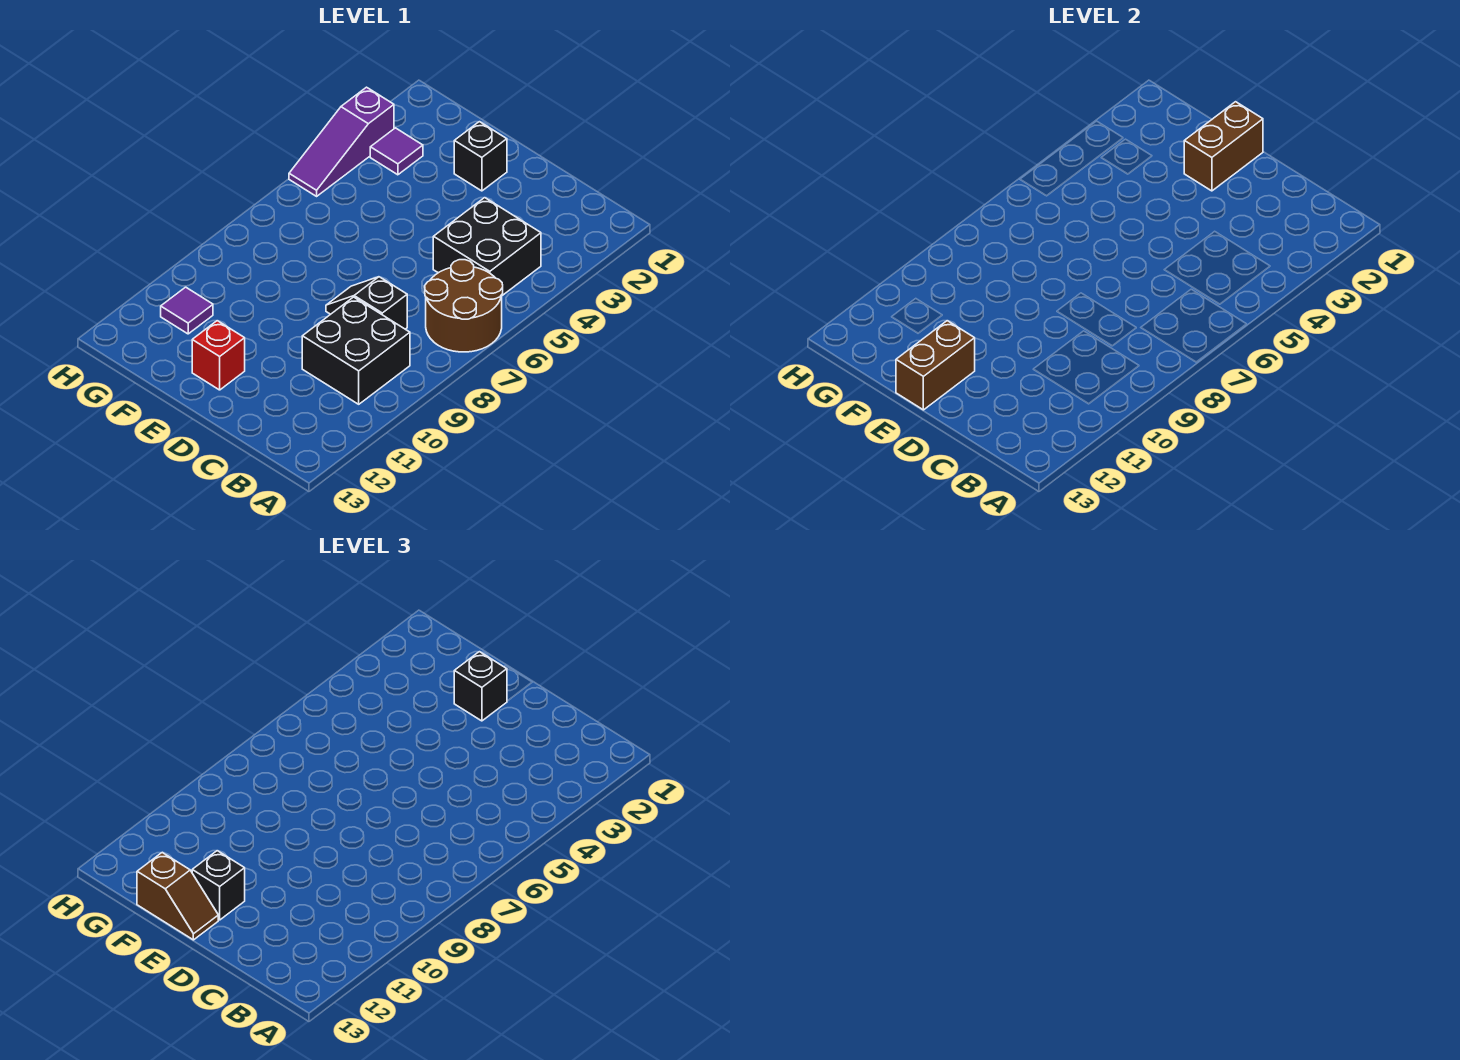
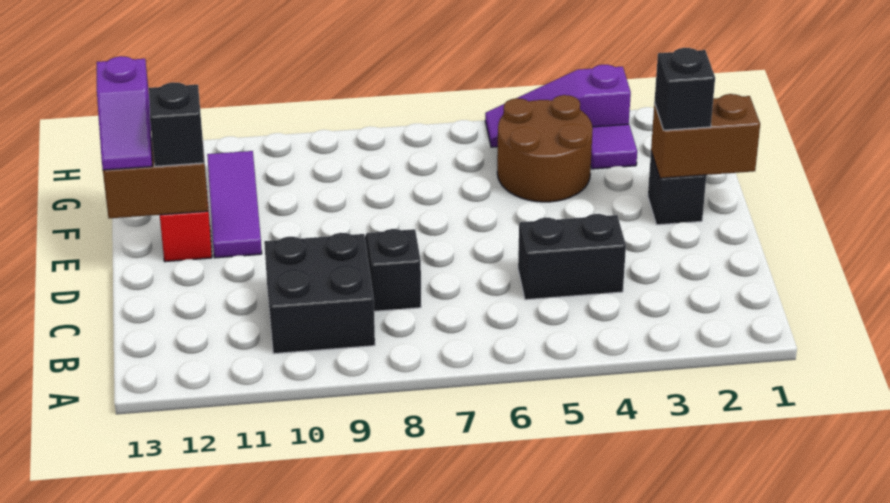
brown round brick A6:B7 level 1 -> brown round brick F4:G5 level 1
black brick B4:C5 level 1 -> black brick C4:C5 level 1
brown slope E13:F13 level 3 top F -> purple slope E13:F13 level 3 top F
purple tile G11 level 1 -> purple tile E11:G11 level 1

